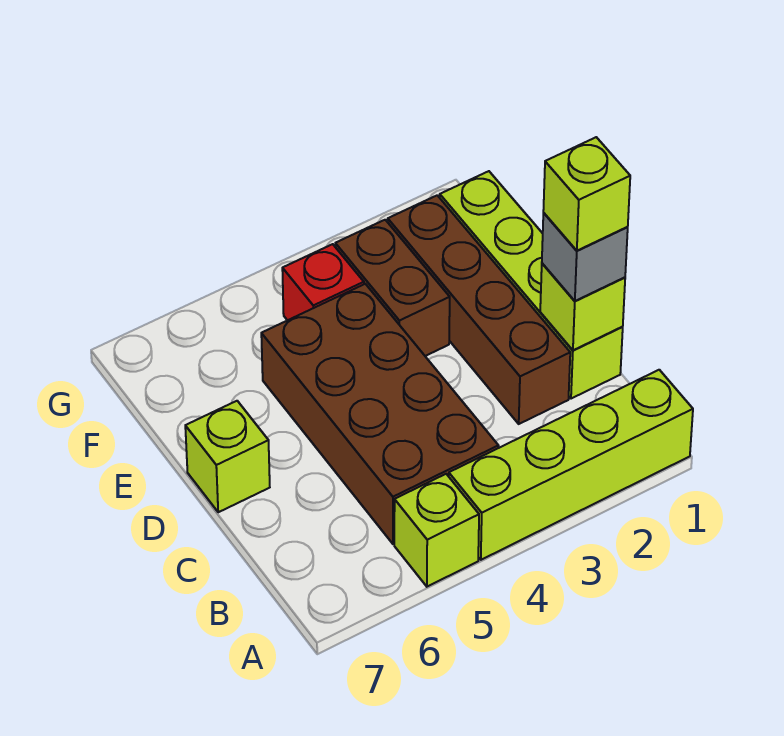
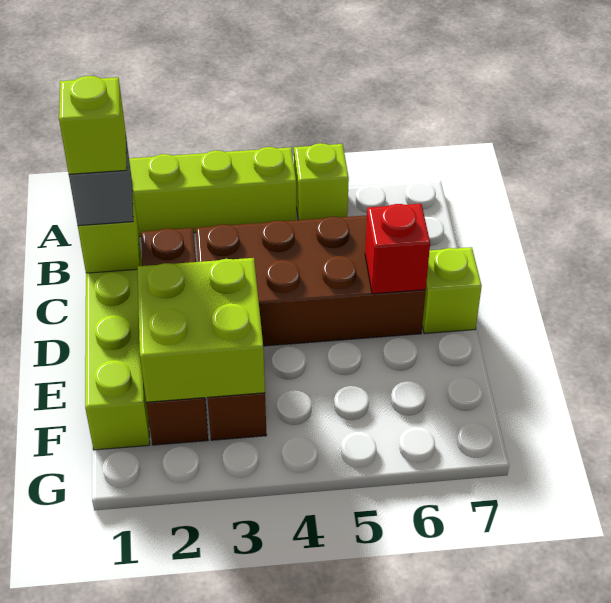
brown brick B4:E5 level 1 -> brown brick C3:D6 level 1
none -> lime brick E2:F3 level 2
red brick F4 level 1 -> red brick D6 level 2

